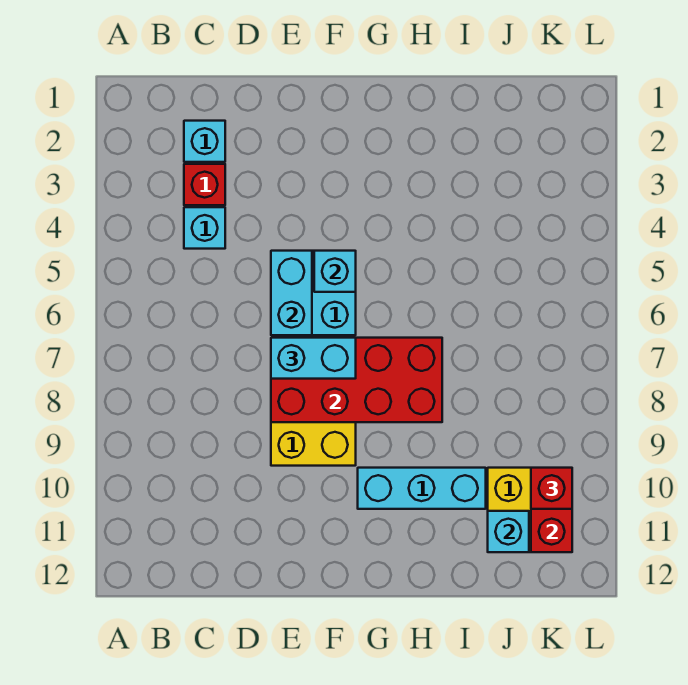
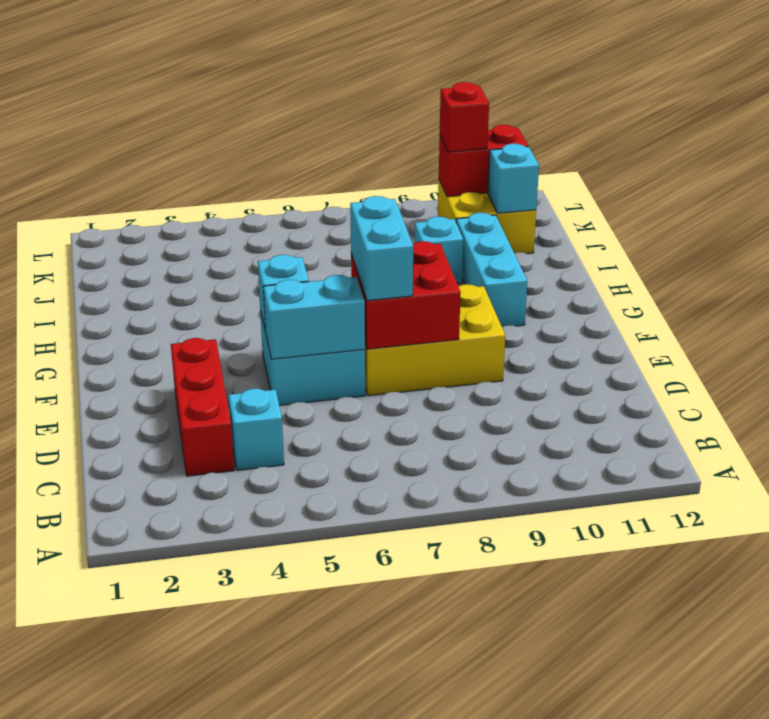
cyan brick C2 level 1 -> cyan brick I9 level 1
red brick C3 level 1 -> red brick C3:E3 level 1
red brick E7:H8 level 2 -> red brick E7:F8 level 2

